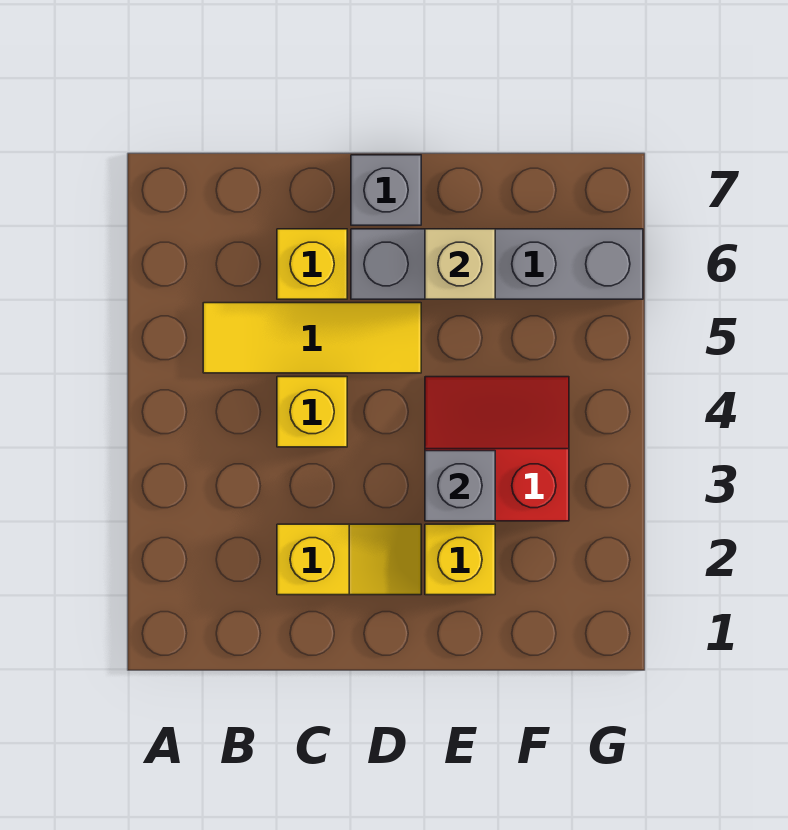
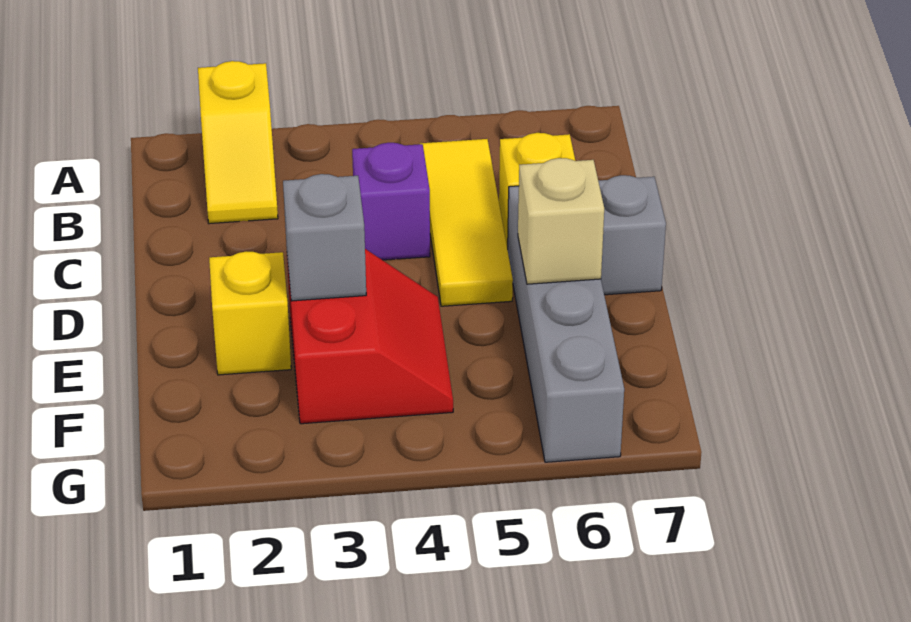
yellow slope C2:D2 level 1 top C -> yellow slope A2:B2 level 1 top A
yellow brick C4 level 1 -> purple brick C4 level 1

